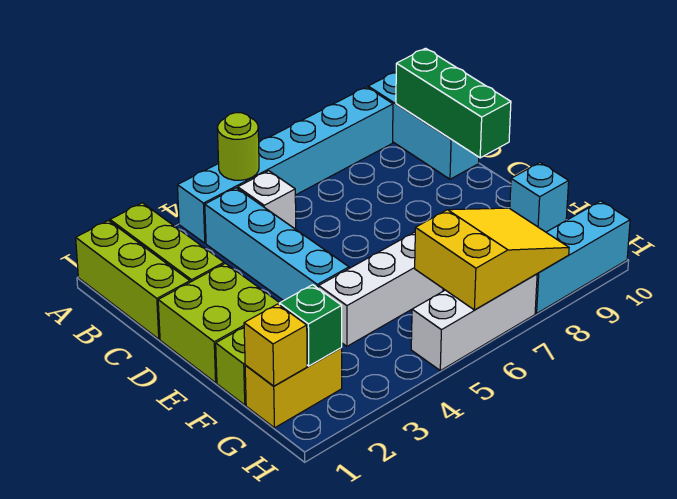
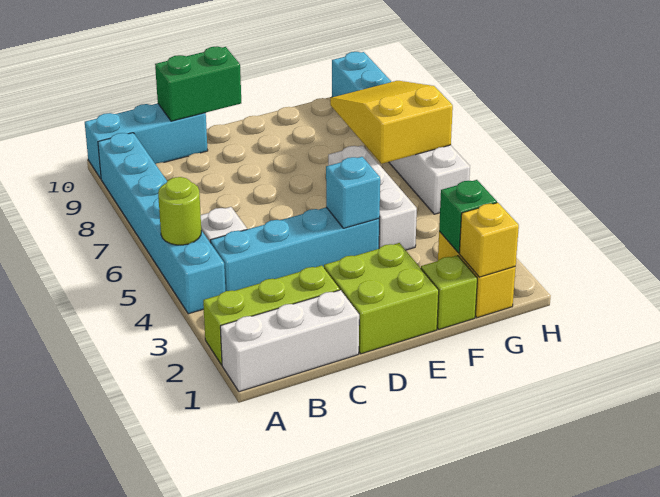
lime brick A1:C1 level 1 -> white brick A1:C1 level 1
green brick B10:D10 level 2 -> green brick C10:D10 level 2
cyan brick F10 level 1 -> cyan brick E4 level 2

